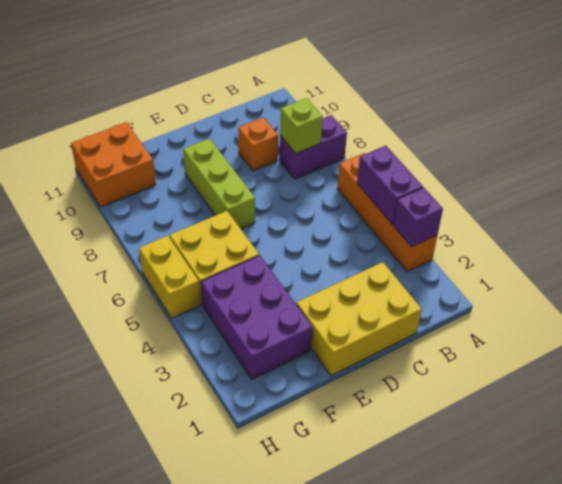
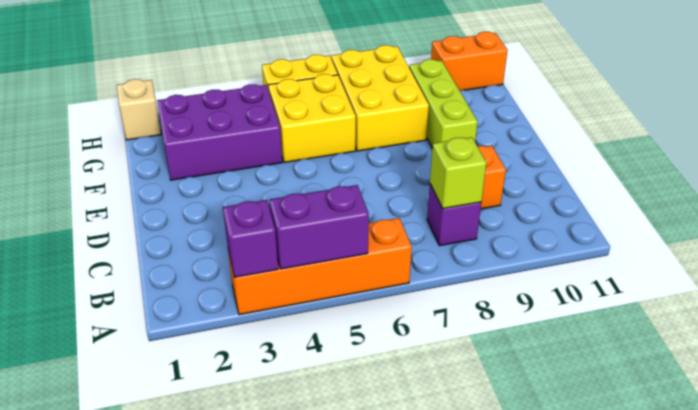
purple brick A8:B8 level 1 -> purple brick B8 level 1
yellow brick C1:E2 level 1 -> yellow brick F7:H8 level 1
lime brick E7:E9 level 1 -> lime brick E9:G9 level 1
orange brick G10:H11 level 1 -> orange brick H10:H11 level 1
none -> tan brick H1 level 1

